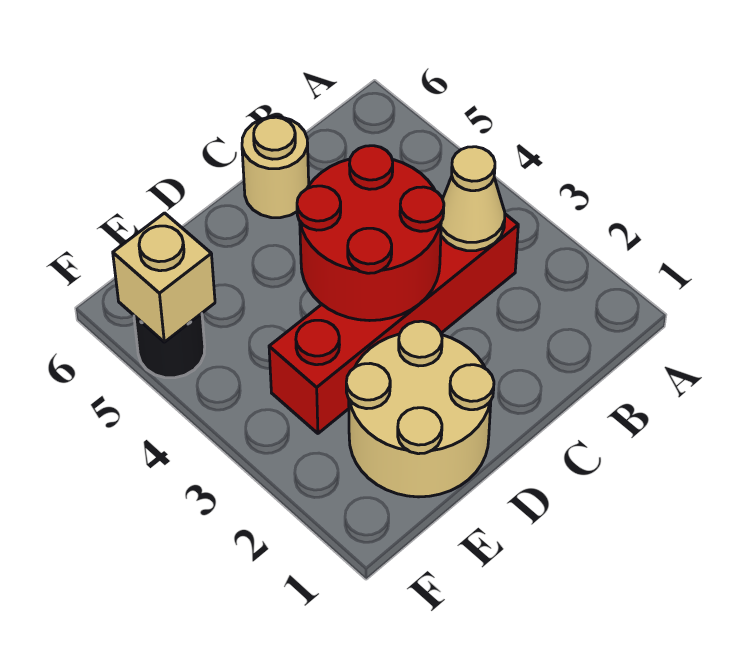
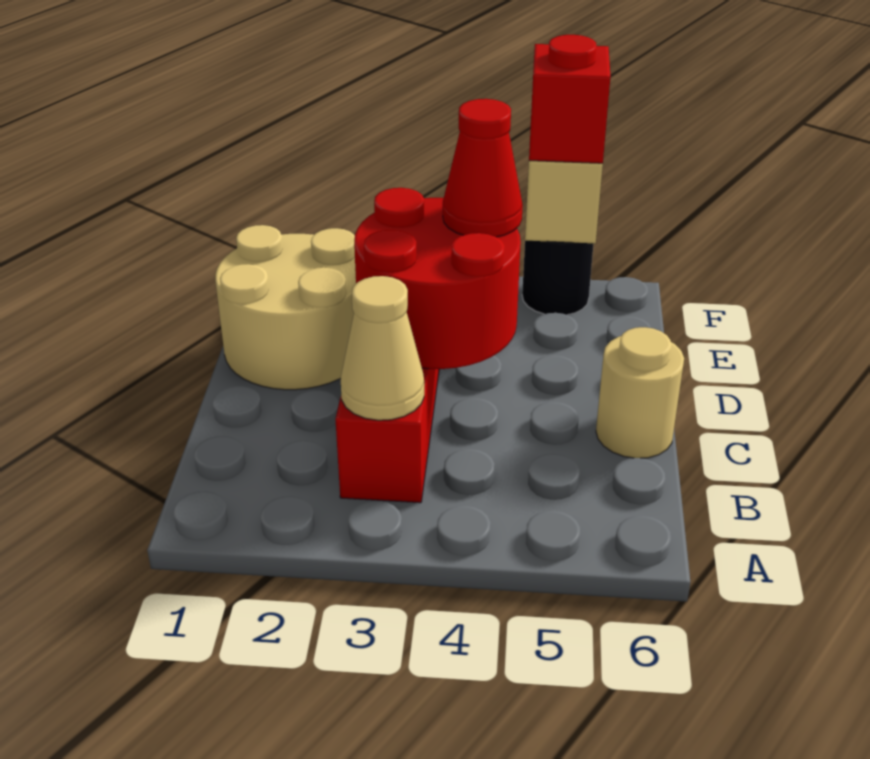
none -> red cone D4 level 3
none -> red brick F5 level 3

